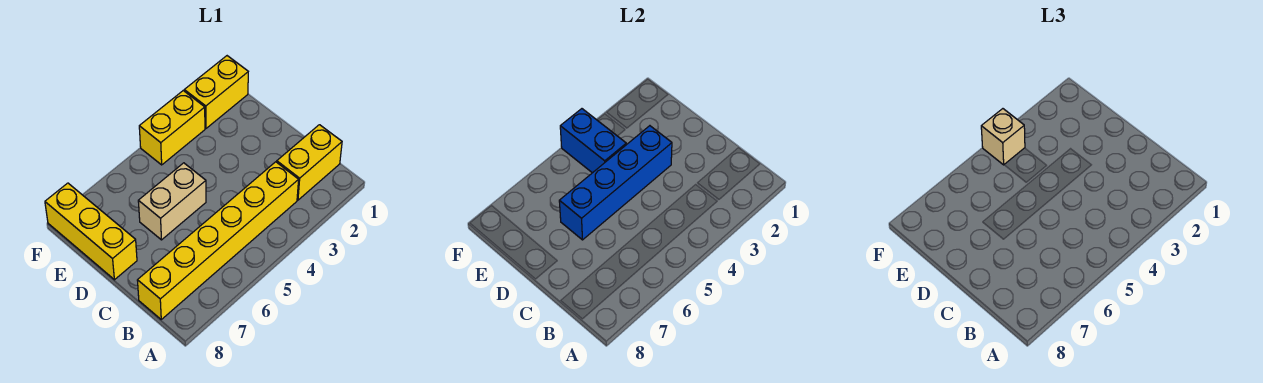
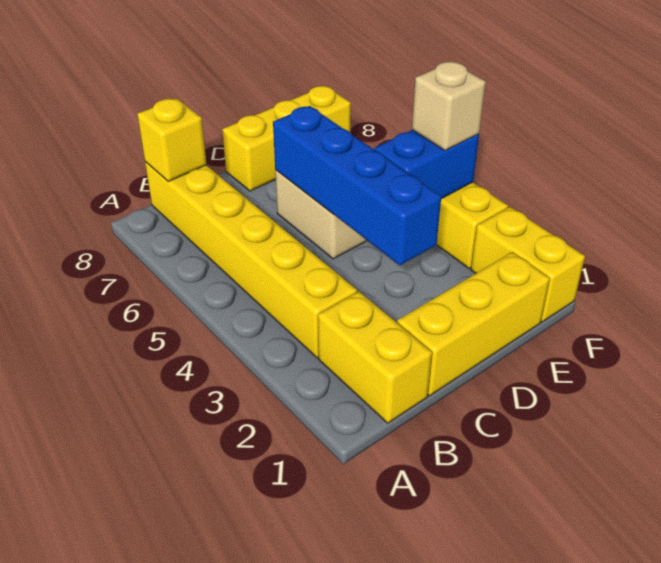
none -> yellow brick B8 level 2
none -> yellow brick C1:E1 level 1

